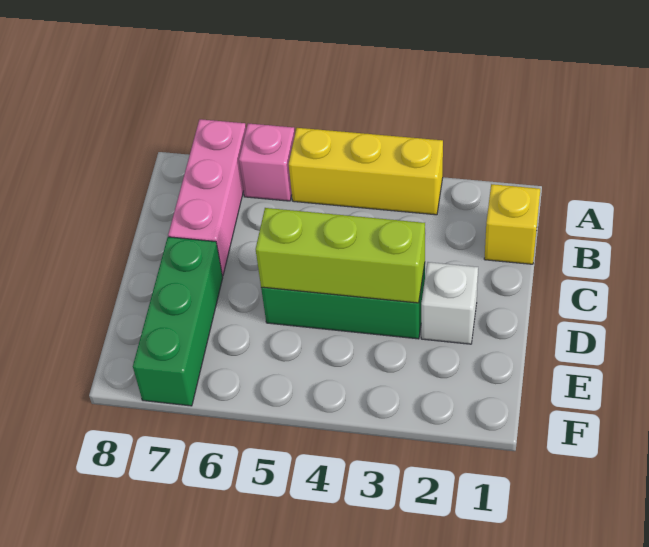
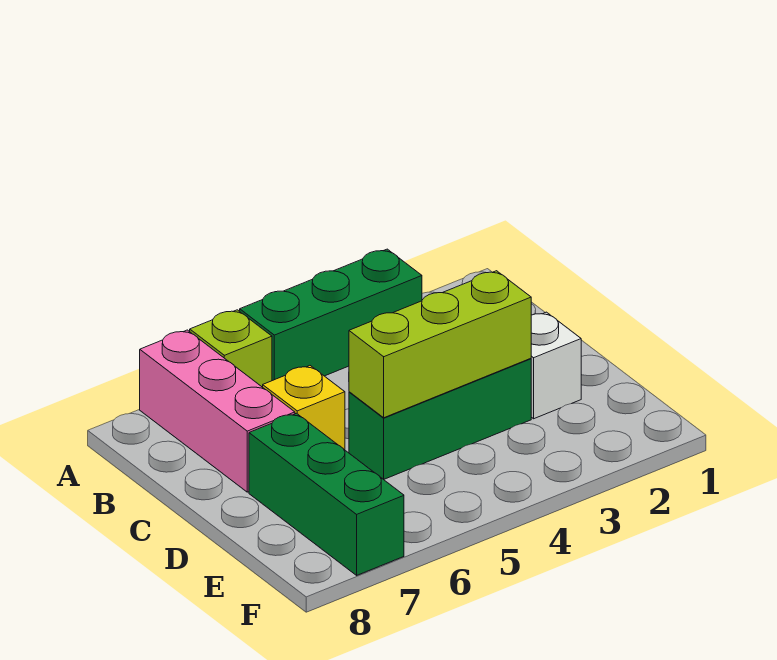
yellow brick A3:A5 level 1 -> green brick A3:A5 level 1
pink brick A6 level 1 -> lime brick A6 level 1
yellow brick B1 level 1 -> yellow brick C6 level 1

